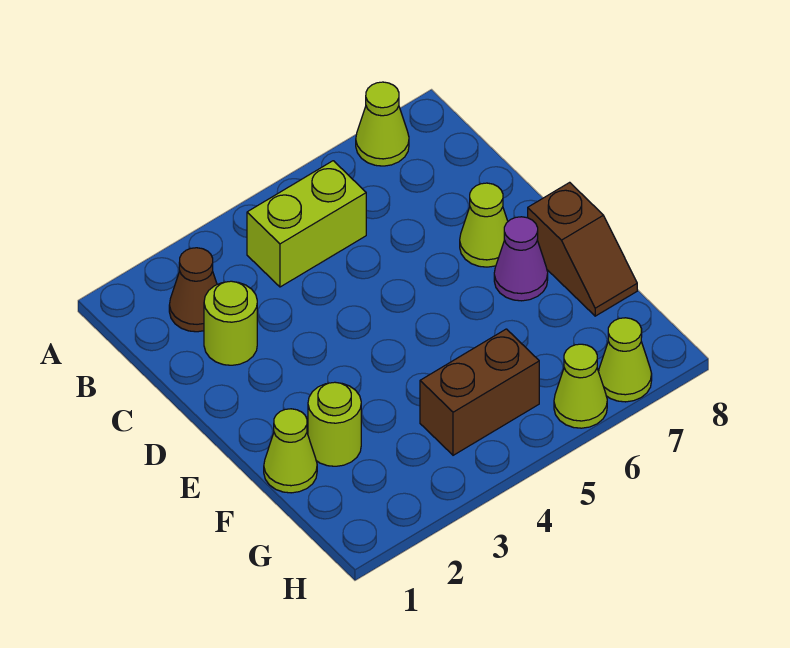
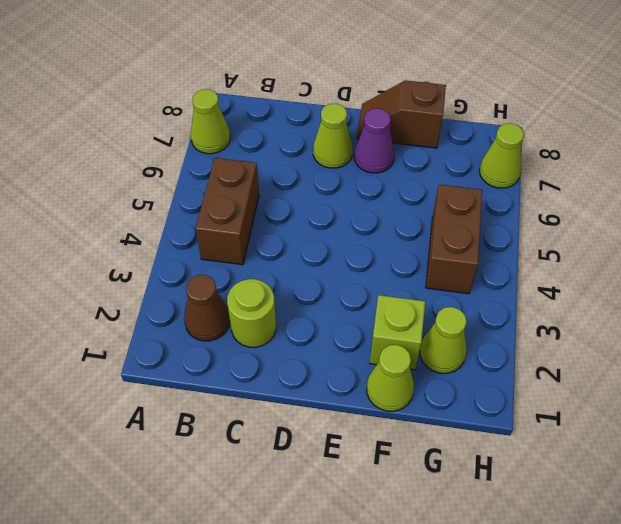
lime brick B4:B5 level 1 -> brown brick B4:B5 level 1
brown slope E8:F8 level 1 top E -> brown slope E8:F8 level 1 top F
lime round brick F2 level 1 -> lime brick F2 level 1
lime cone H6 level 1 -> lime cone G2 level 1

